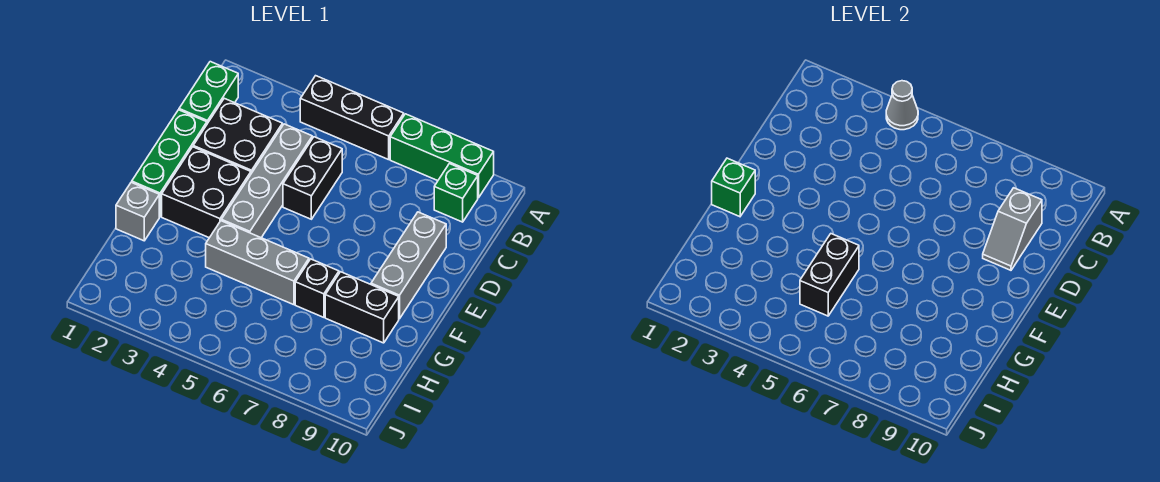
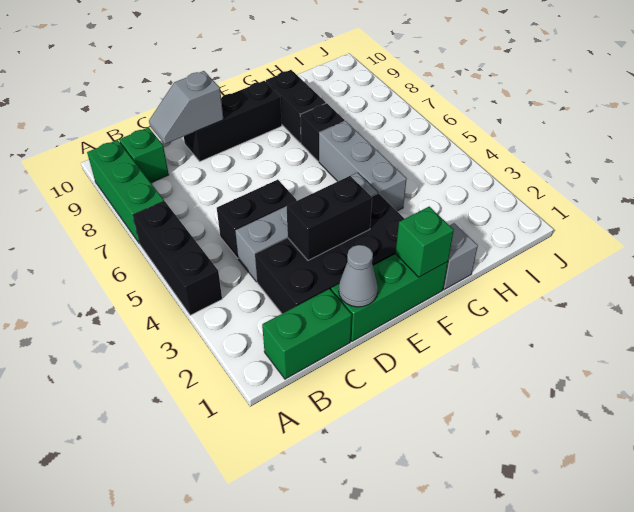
grey cone A4 level 2 -> grey cone D1 level 2
grey slope C9:D9 level 2 top C -> grey slope C9:D9 level 2 top D
grey brick D9:F9 level 1 -> black brick D9:F9 level 1
black brick G5:H5 level 2 -> black brick D3:E3 level 2

